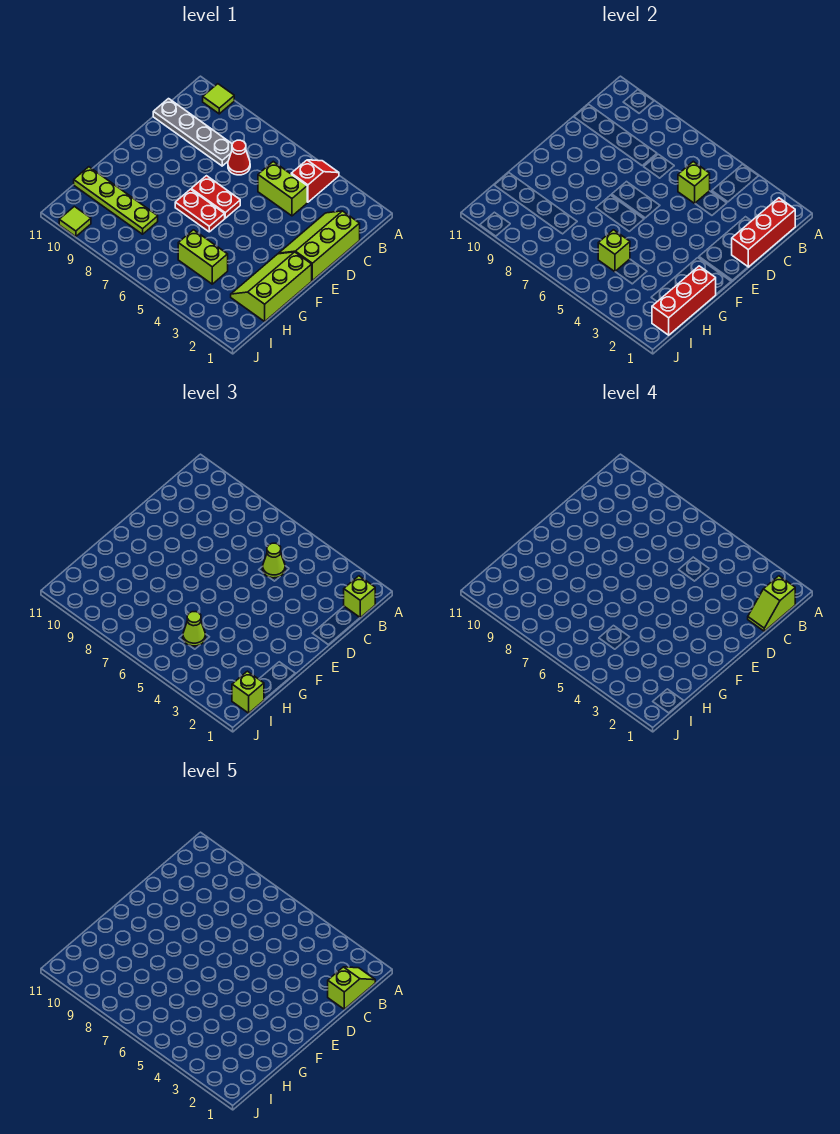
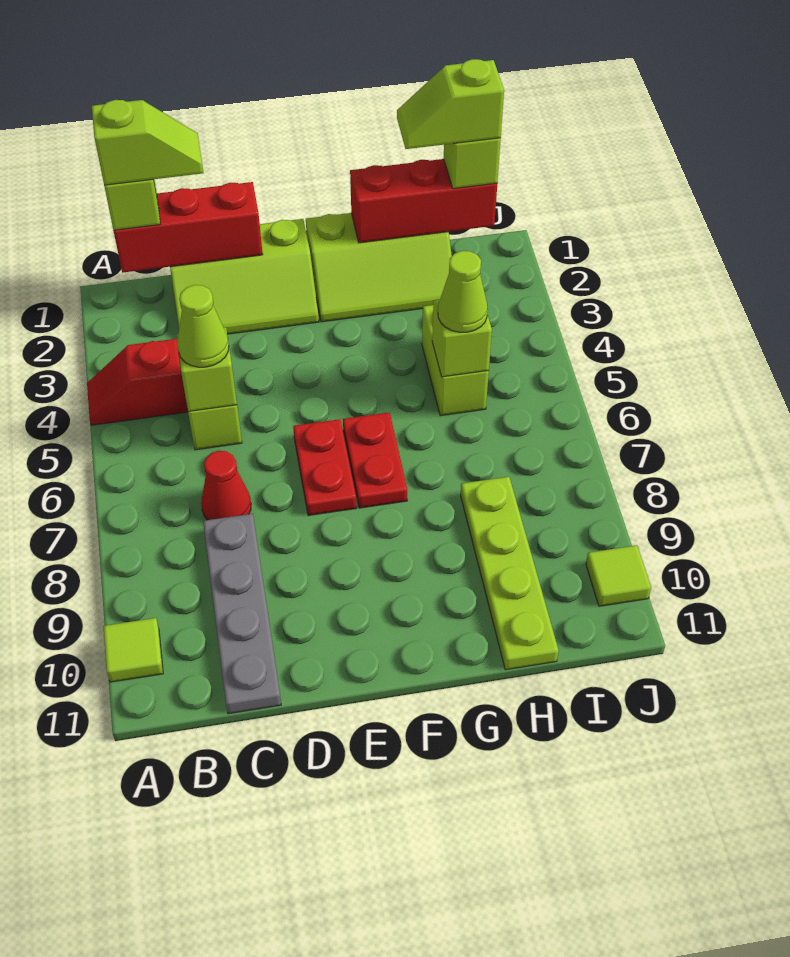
lime slope B1:C1 level 5 top C -> lime slope H1:I1 level 4 top I

